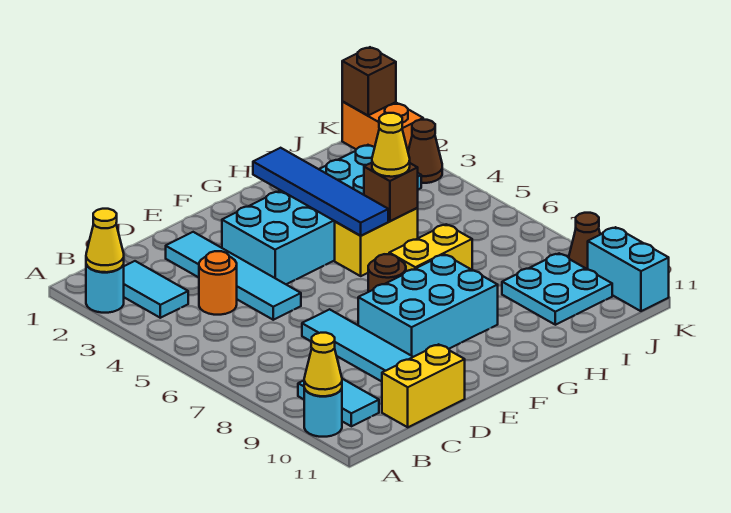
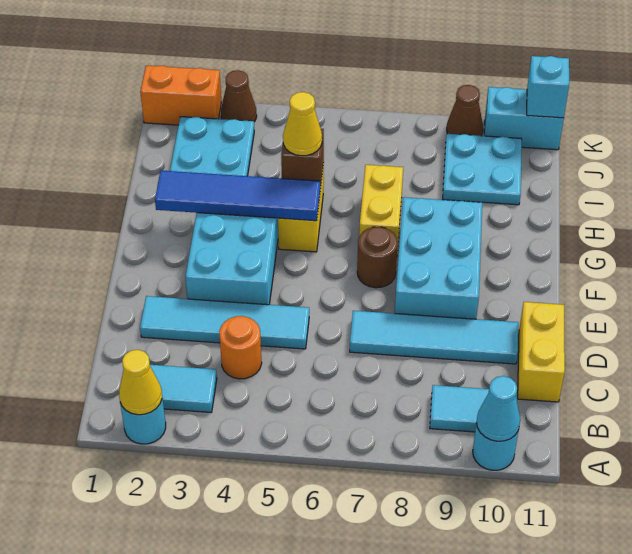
yellow cone A10 level 2 -> cyan cone A10 level 2
brown brick K1 level 2 -> none
none -> cyan brick K11 level 2

